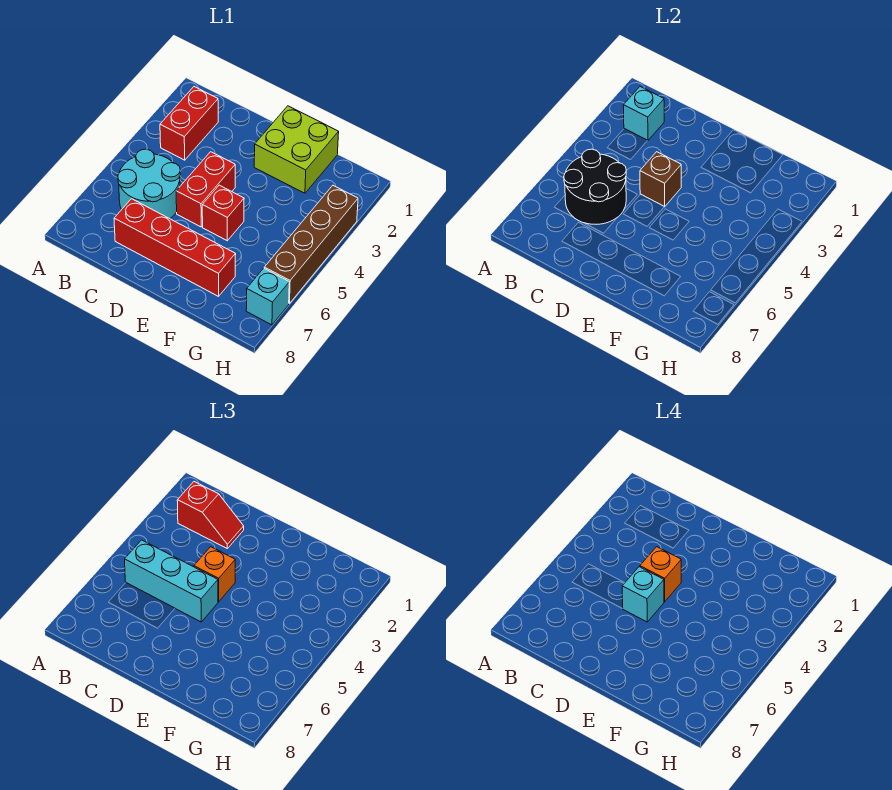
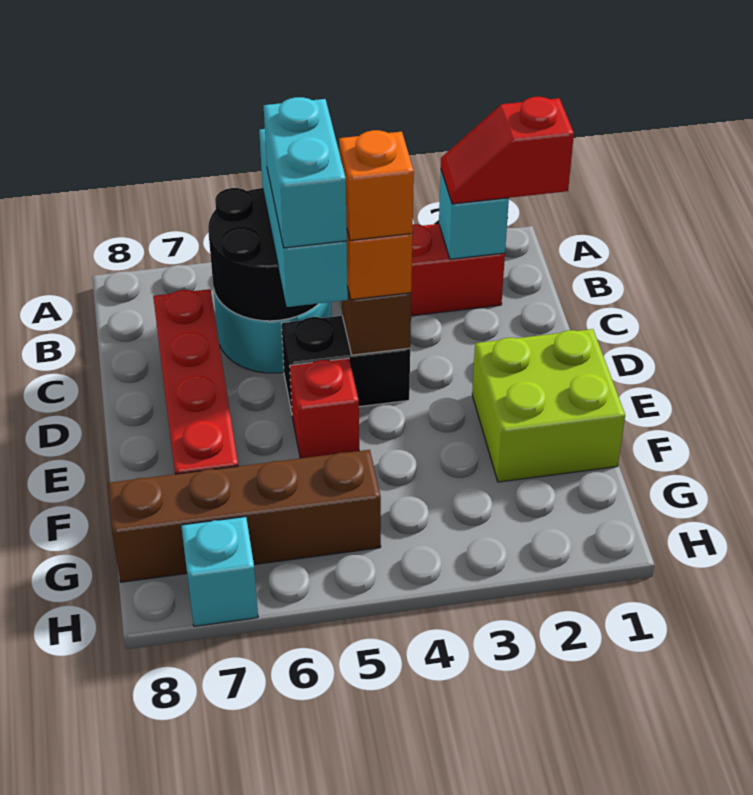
red slope B2:C2 level 3 top B -> red slope B1:B2 level 3 top 1
red brick D4:D5 level 1 -> black brick D4:D5 level 1
cyan brick D5 level 4 -> cyan brick C5:D5 level 4
brown brick H3:H6 level 1 -> brown brick G5:G8 level 1

